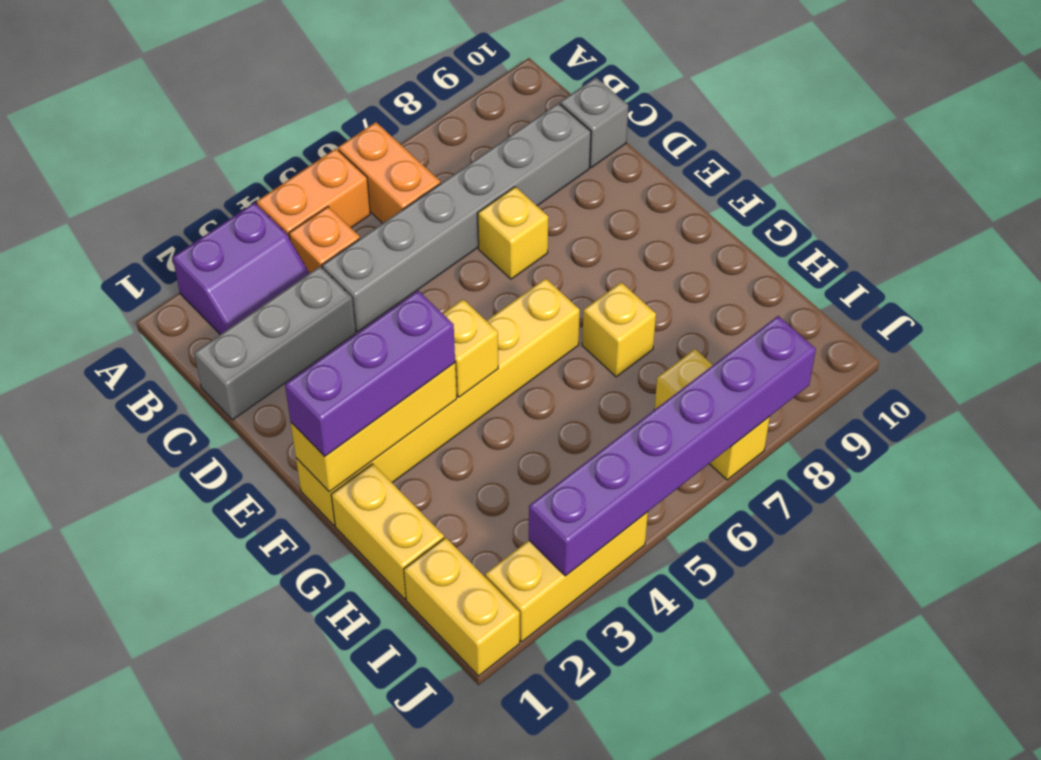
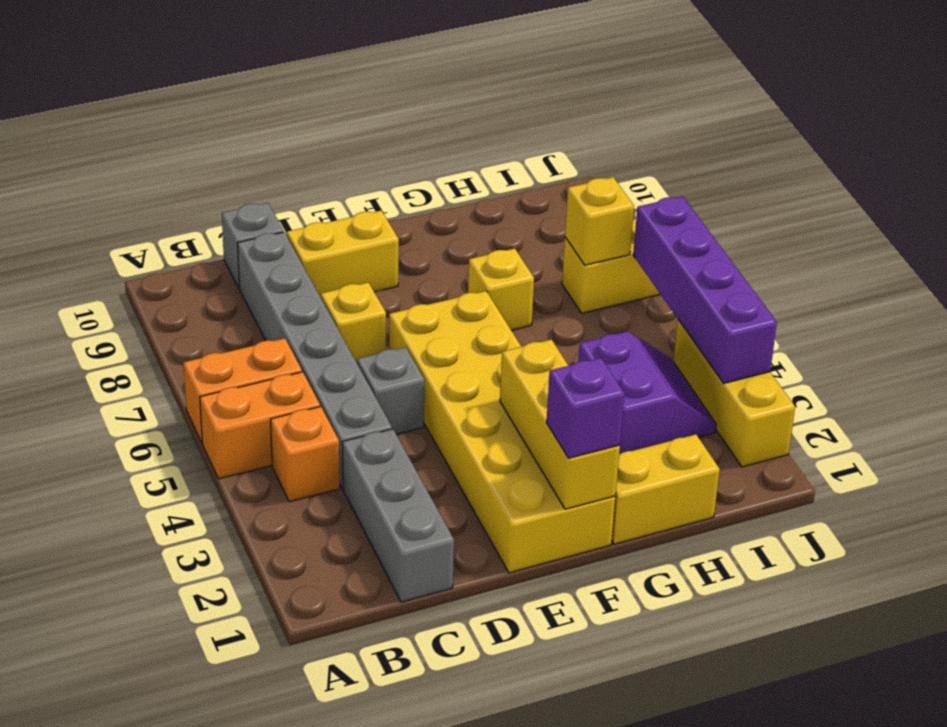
purple slope A2:B3 level 1 top A -> purple slope H3:I4 level 1 top H
orange brick A4:A5 level 1 -> orange brick A5:B5 level 1
none -> grey brick D5 level 1
yellow brick F1:F6 level 1 -> yellow brick E1:F6 level 1
purple brick F1:F3 level 3 -> purple brick F1 level 3
yellow brick F4 level 2 -> yellow brick I7 level 2
yellow brick I1:J1 level 1 -> yellow brick D9:E9 level 1
purple brick J3:J8 level 2 -> purple brick J3:J6 level 2

